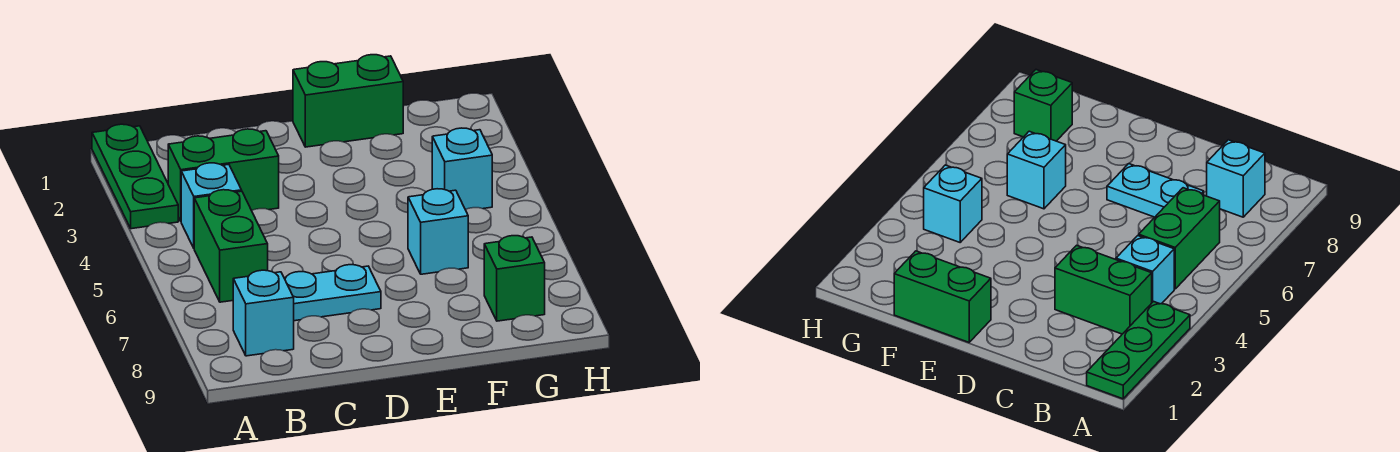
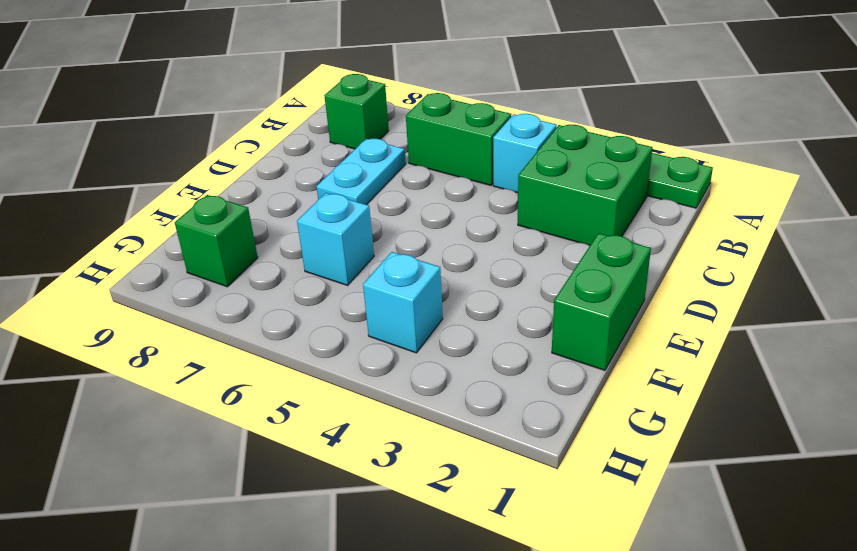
green brick B3:C3 level 1 -> green brick B2:C3 level 1
cyan brick B8 level 1 -> green brick B8 level 1

